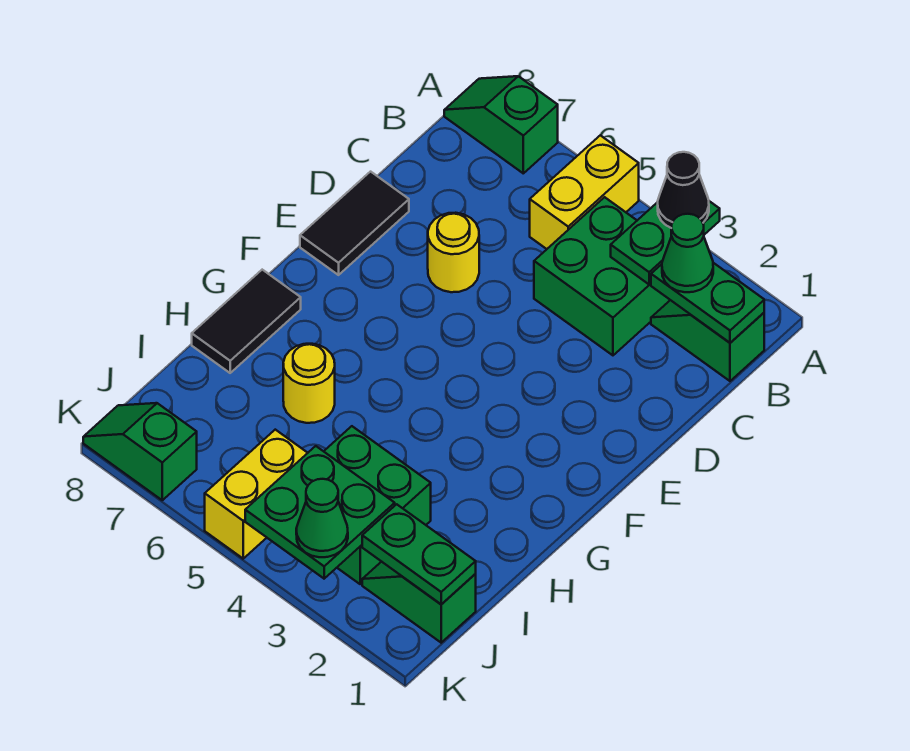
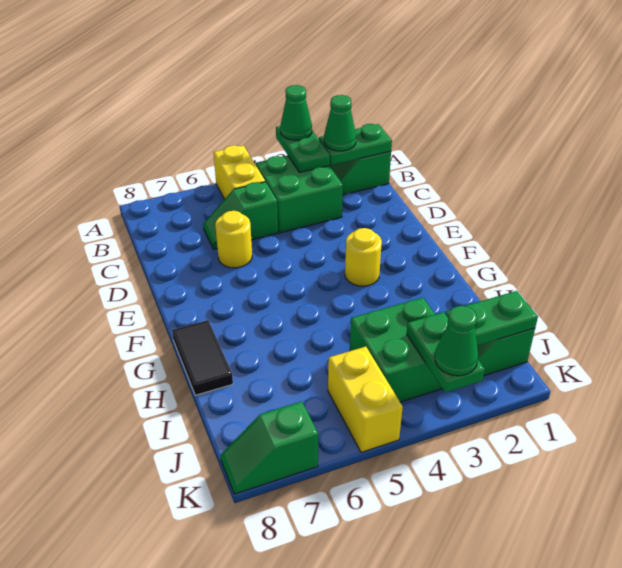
black cone A3 level 3 -> green cone A3 level 3
green slope A7:A8 level 1 top 7 -> green slope C5:C6 level 1 top 5
black tile D8:E8 level 1 -> none
yellow round brick H6 level 1 -> yellow round brick F3 level 1
green plate J3:K4 level 2 -> green plate J3:K3 level 2

